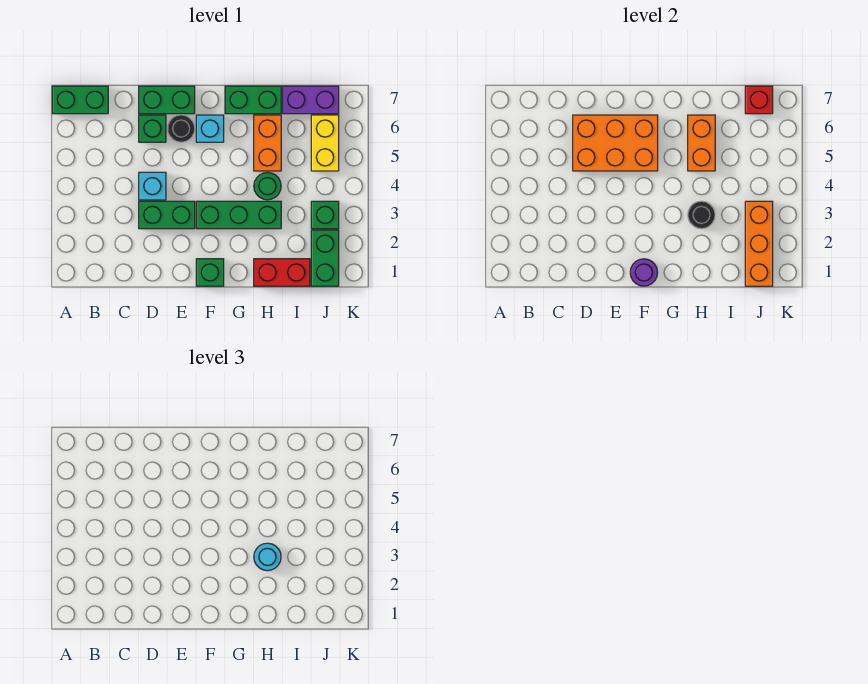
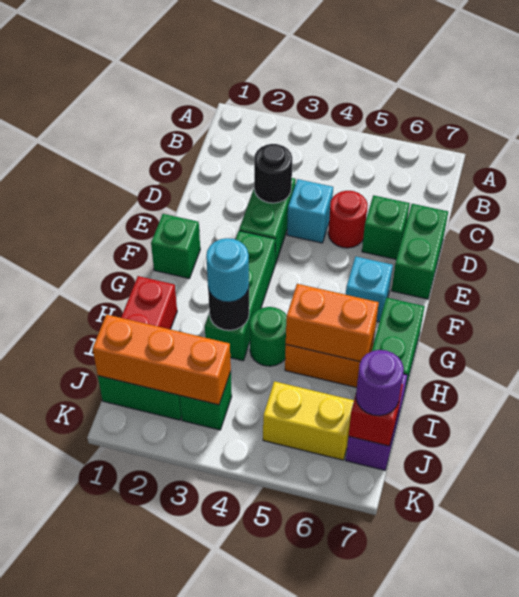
green brick A7:B7 level 1 -> none
none -> red round brick D5 level 1
orange brick D5:F6 level 2 -> none
black round brick E6 level 1 -> black round brick D3 level 2
purple round brick F1 level 2 -> purple round brick J7 level 3

